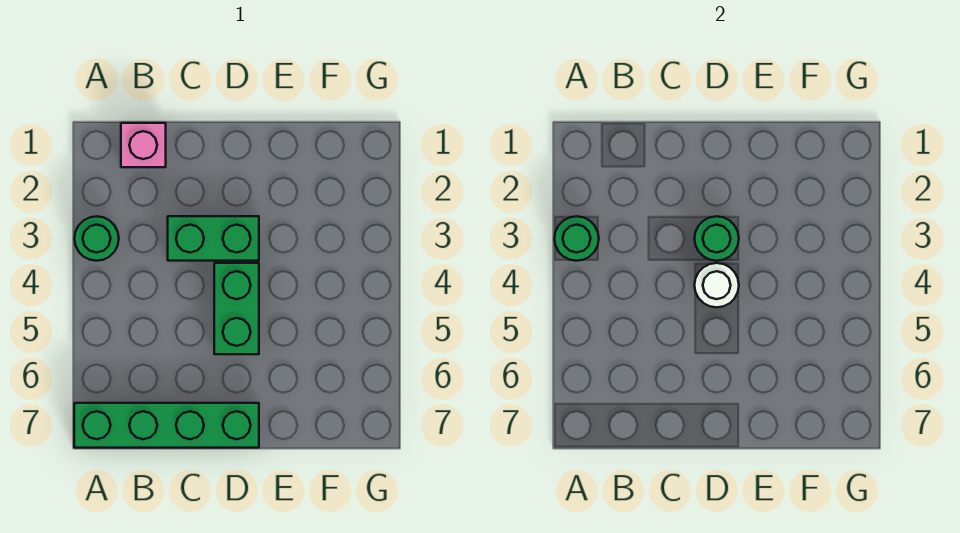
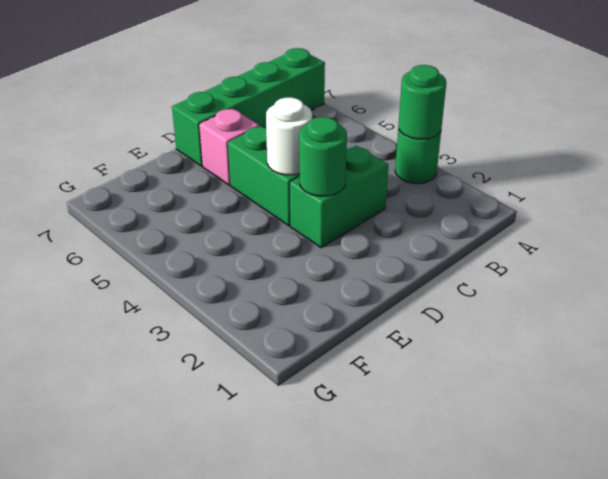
pink brick B1 level 1 -> pink brick D6 level 1

